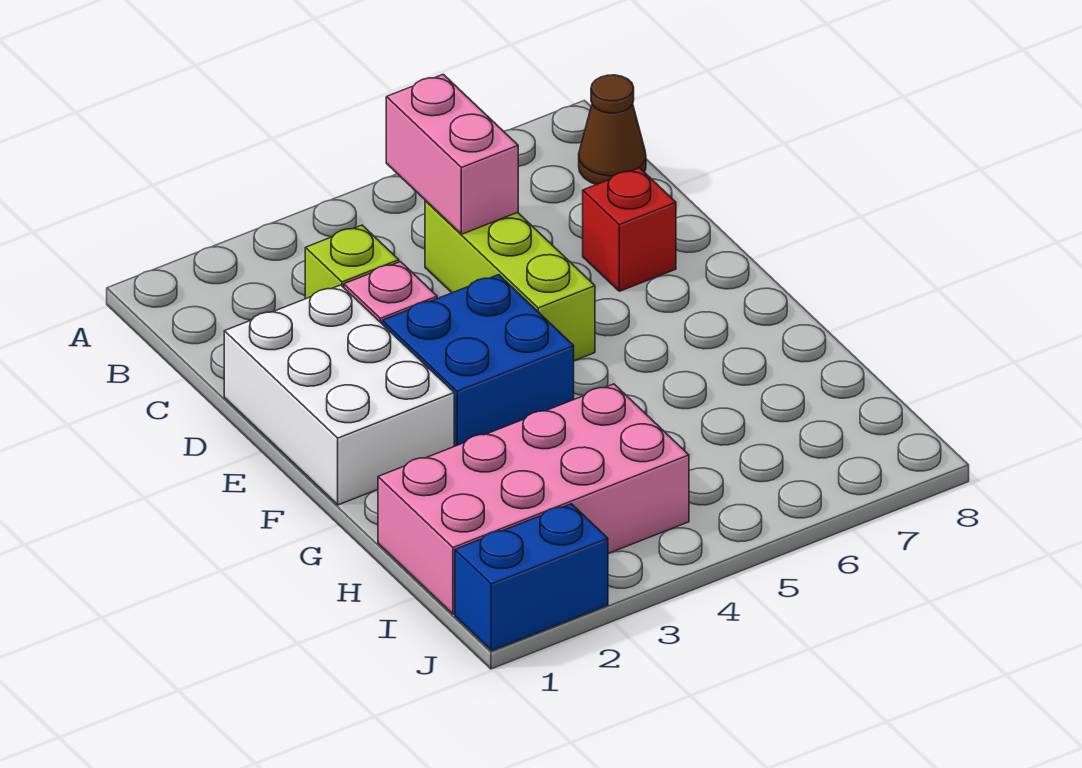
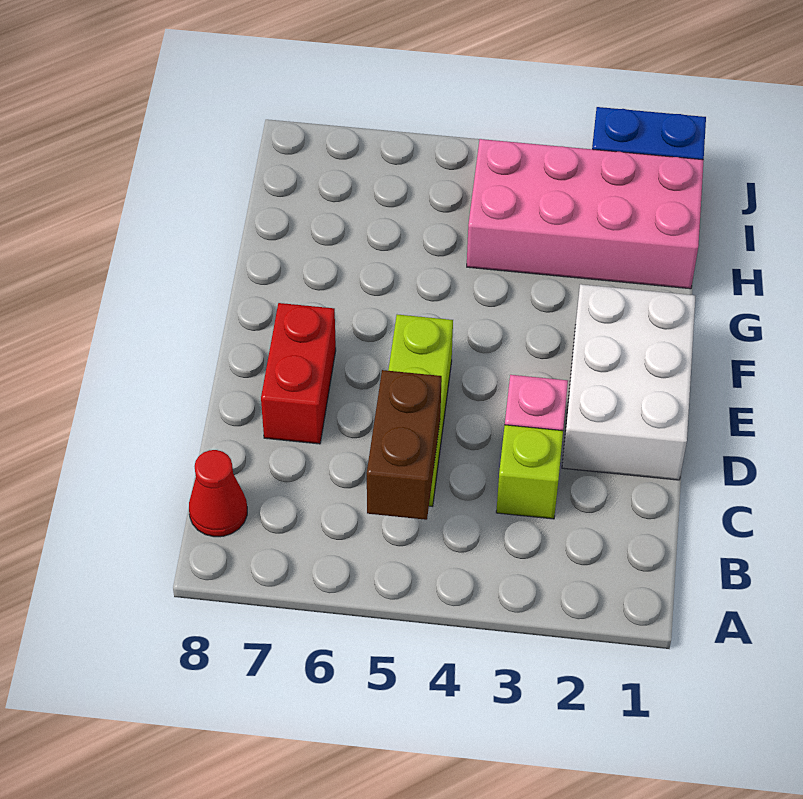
pink brick B5:C5 level 2 -> brown brick B5:C5 level 2
brown cone B8 level 1 -> red cone B8 level 1
red brick D7 level 1 -> red brick D7:E7 level 1
blue brick E3:F4 level 1 -> none

